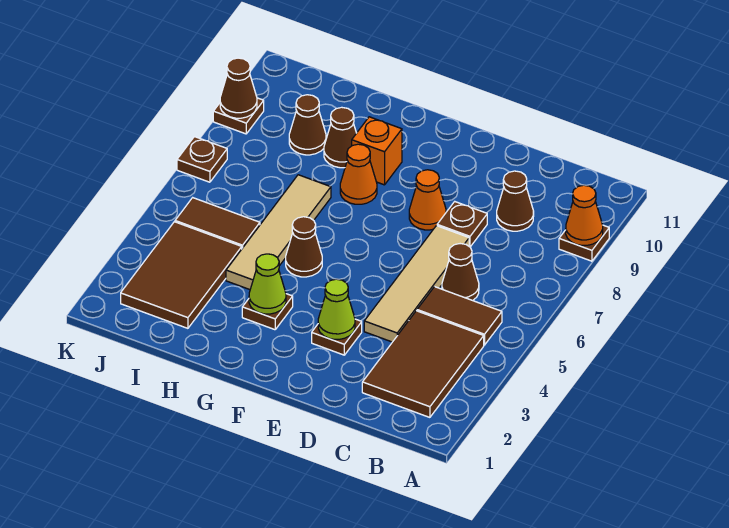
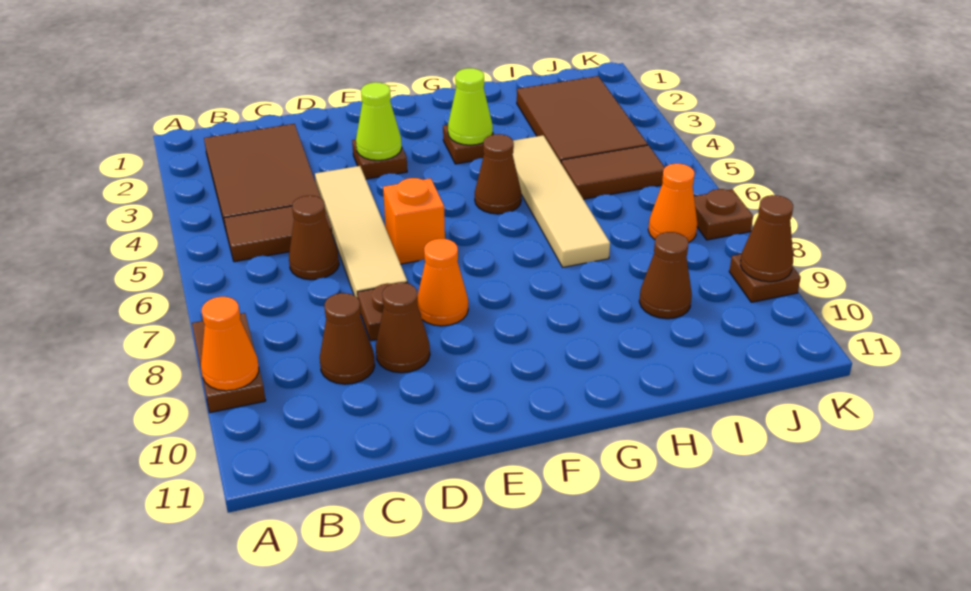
brown plate A9 level 1 -> brown plate A8:A9 level 1
orange cone G8 level 1 -> orange cone J7 level 1
orange brick G9 level 1 -> orange brick E6 level 1
brown cone H9 level 1 -> brown cone D9 level 1

